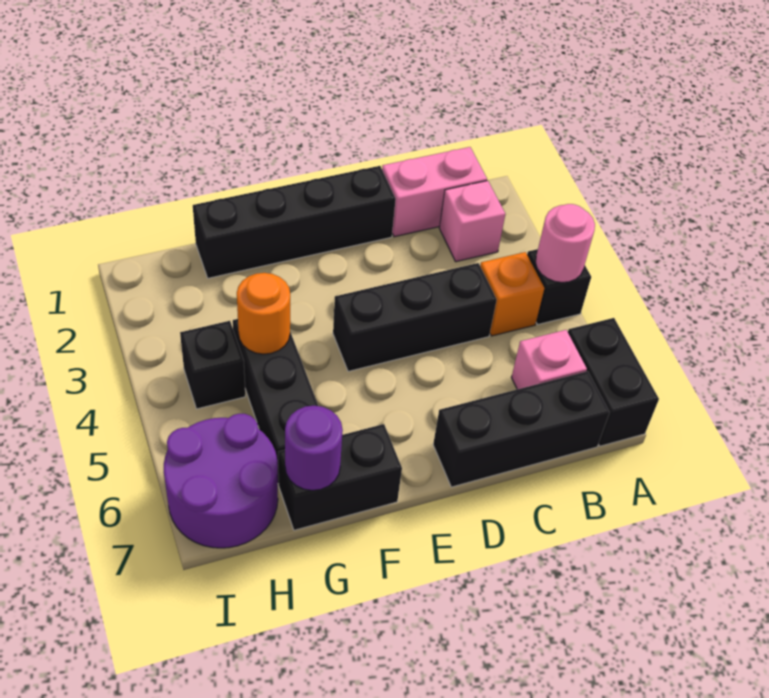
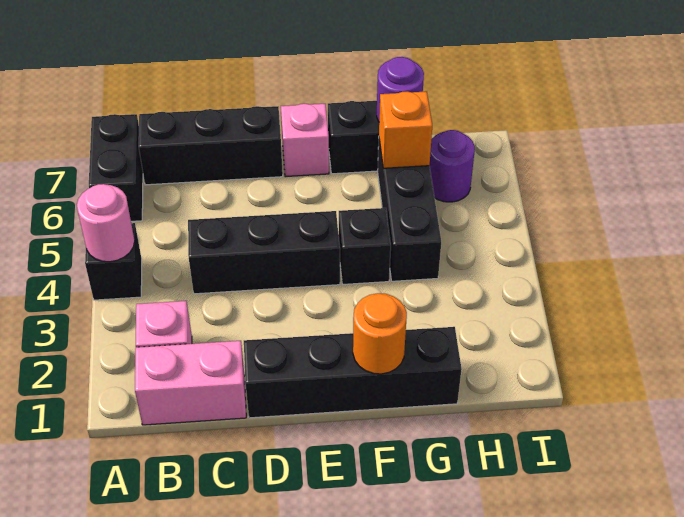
orange brick B4 level 1 -> orange brick G6 level 2
pink brick B6 level 1 -> pink brick E7 level 1
orange round brick G4 level 2 -> orange round brick F1 level 2
black brick H4 level 1 -> black brick F4 level 1
purple round brick H6:I7 level 1 -> purple round brick H6 level 1

